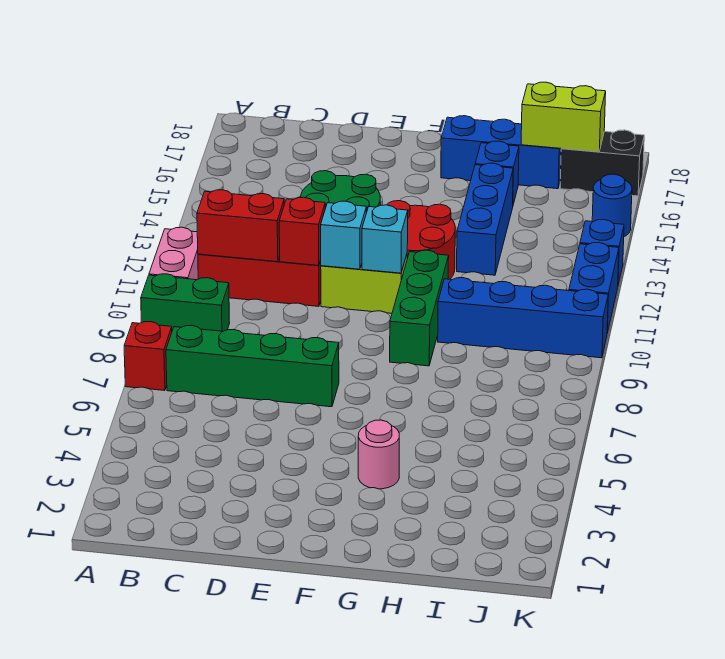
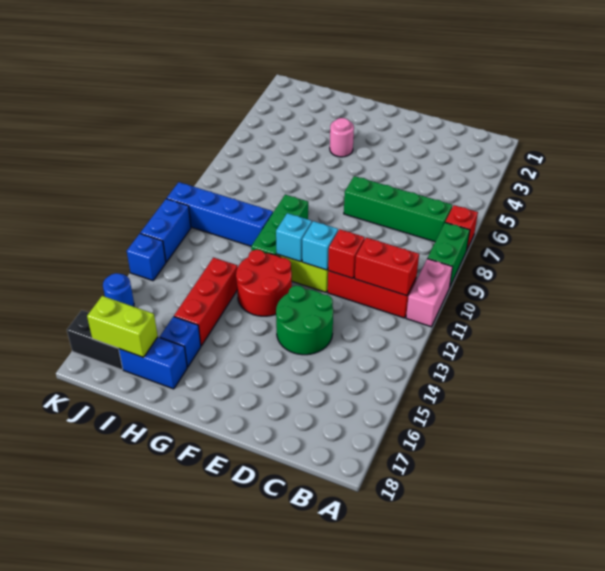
green brick A9:B9 level 1 -> green brick A8:A9 level 1
blue brick G17:I17 level 1 -> blue brick H17:I17 level 1
blue brick H13:H15 level 1 -> red brick H13:H15 level 1

